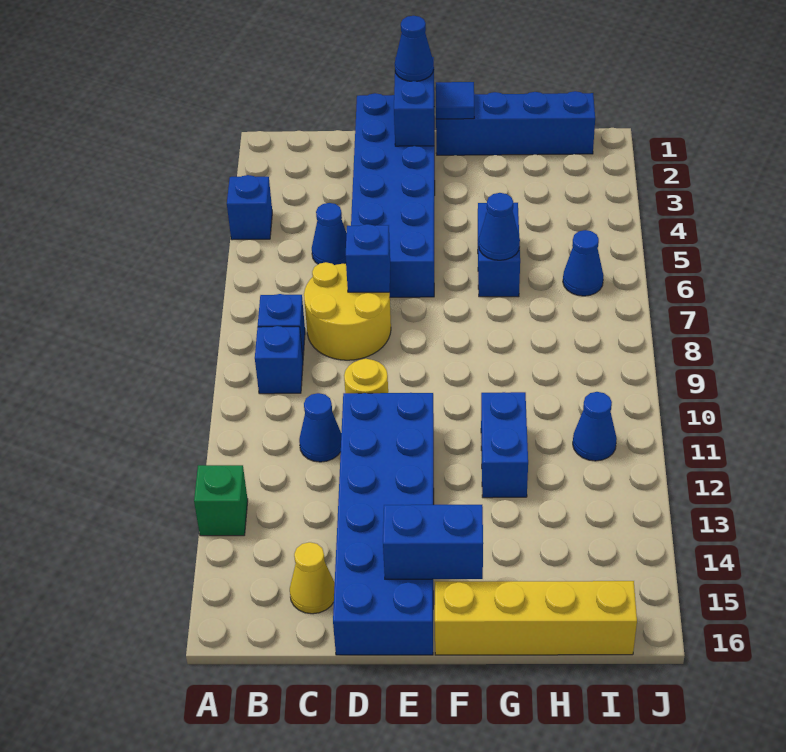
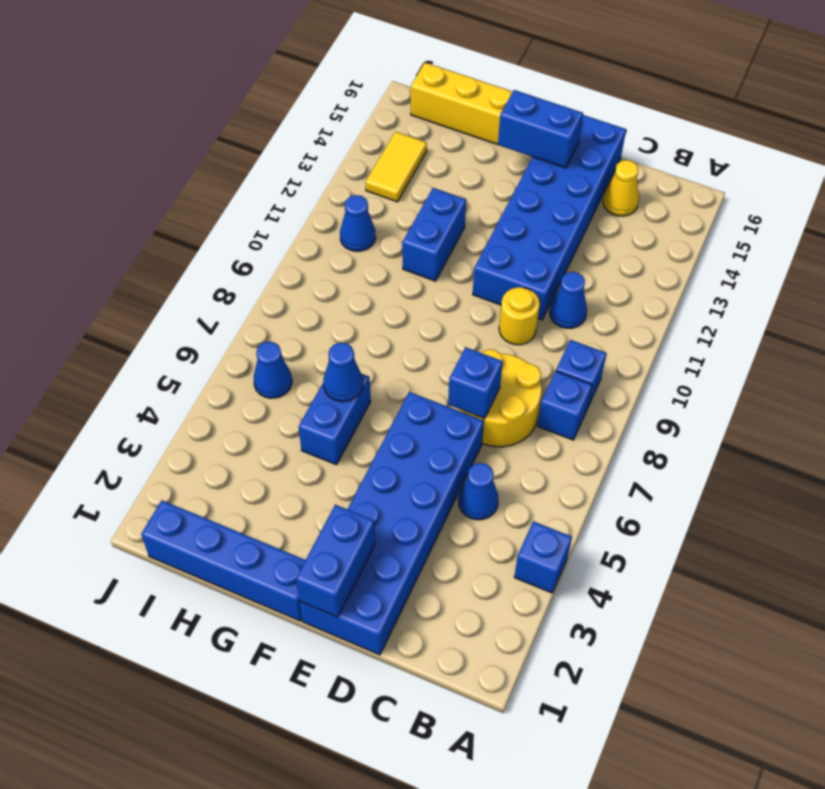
green brick A13 level 1 -> none
blue cone E1 level 3 -> none
blue tile F1 level 2 -> none
none -> yellow tile I13:I14 level 1

